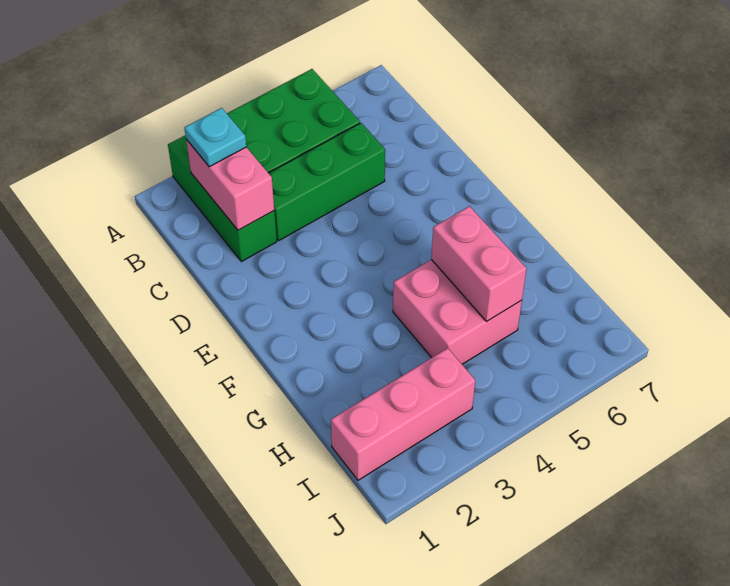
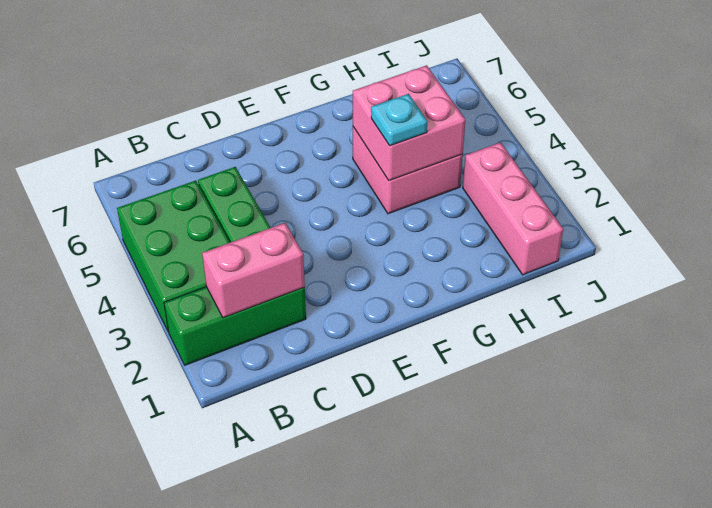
cyan plate B2 level 3 -> cyan plate G4 level 3
pink brick G5:H5 level 2 -> pink brick G4:H5 level 2

